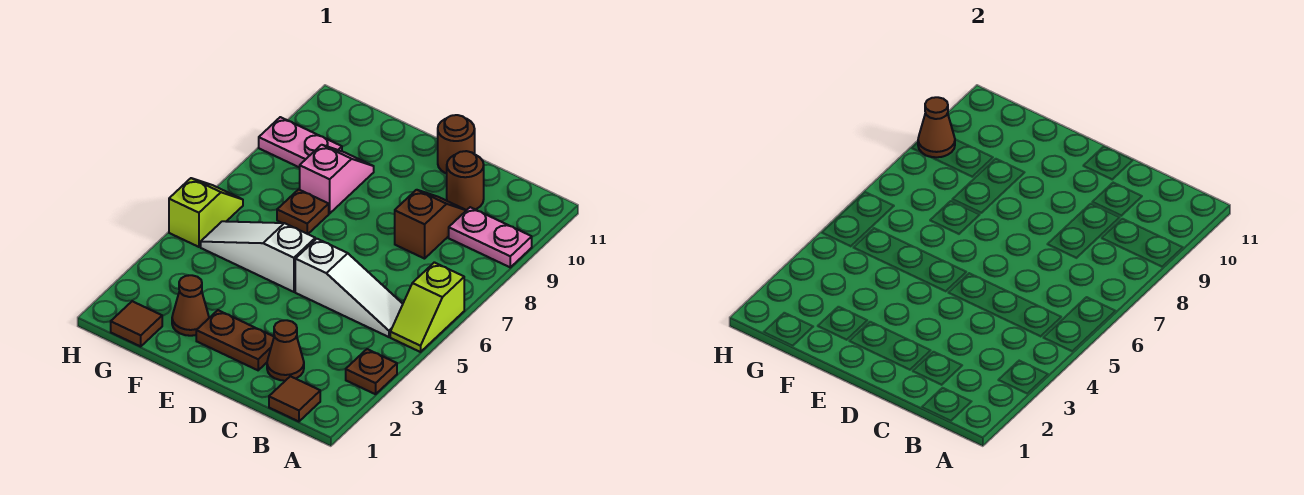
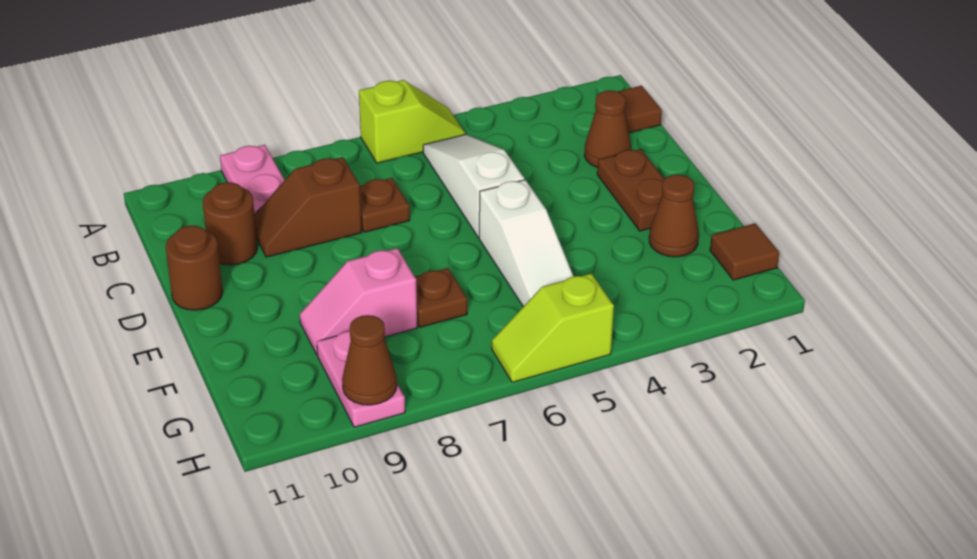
brown plate A3 level 1 -> brown plate C7 level 1

